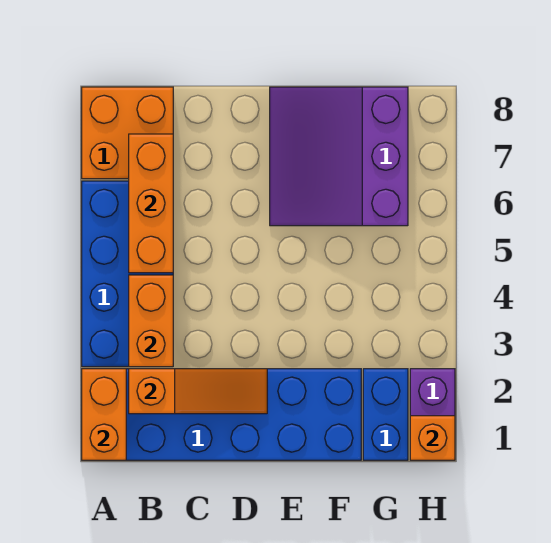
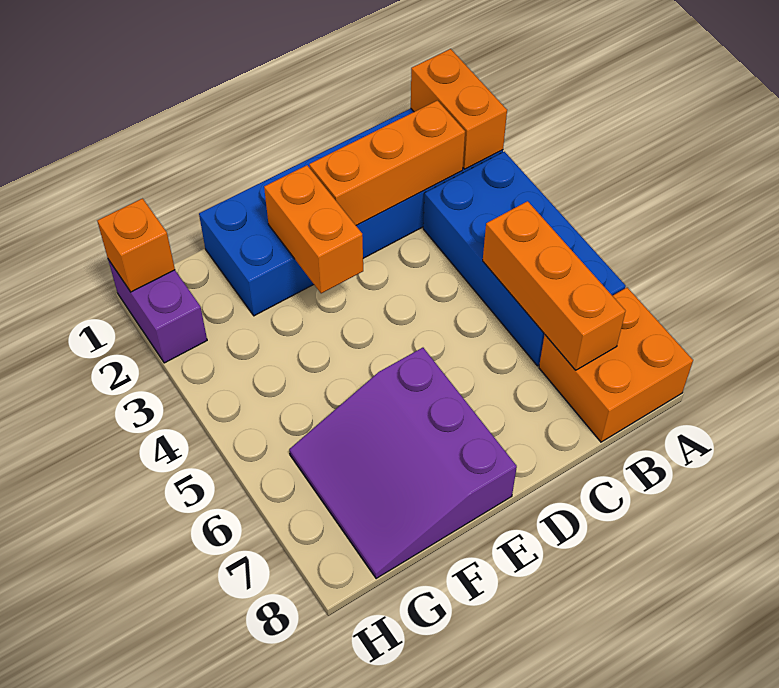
orange slope B2:D2 level 2 top B -> orange brick B2:D2 level 2
orange brick B3:B4 level 2 -> orange brick E2:E3 level 2
purple slope E6:G8 level 1 top G -> purple slope E6:G8 level 1 top E
blue brick G1:G2 level 1 -> none

